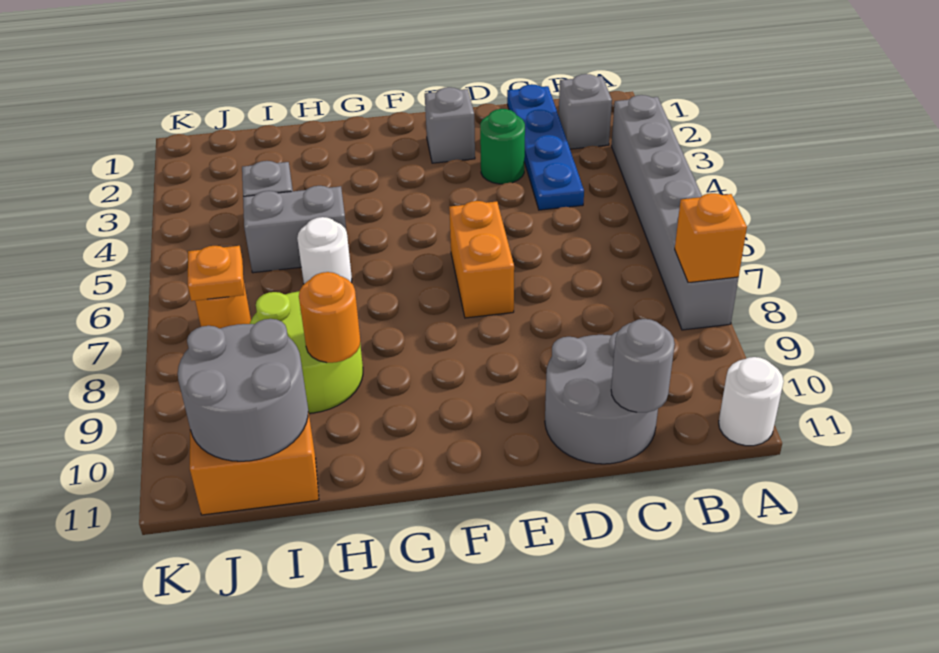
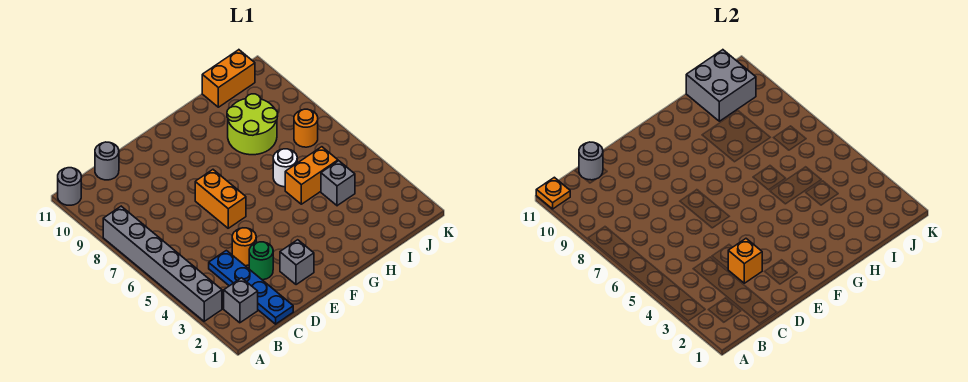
orange brick A8 level 2 -> orange brick D3 level 2
white round brick A11 level 1 -> grey round brick A11 level 1
grey round brick C10:D11 level 1 -> grey round brick C11 level 1
grey brick H5:I5 level 1 -> orange brick H5:I5 level 1
orange round brick H9 level 2 -> orange round brick D4 level 1
grey round brick I10:J11 level 2 -> grey brick I10:J11 level 2
orange plate J7 level 2 -> orange plate A11 level 2

